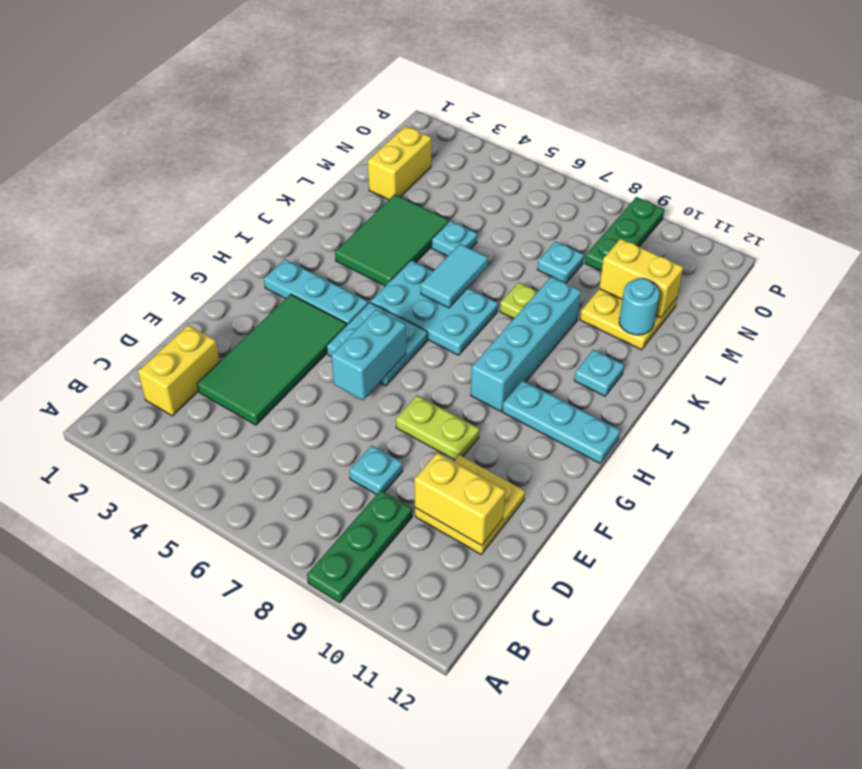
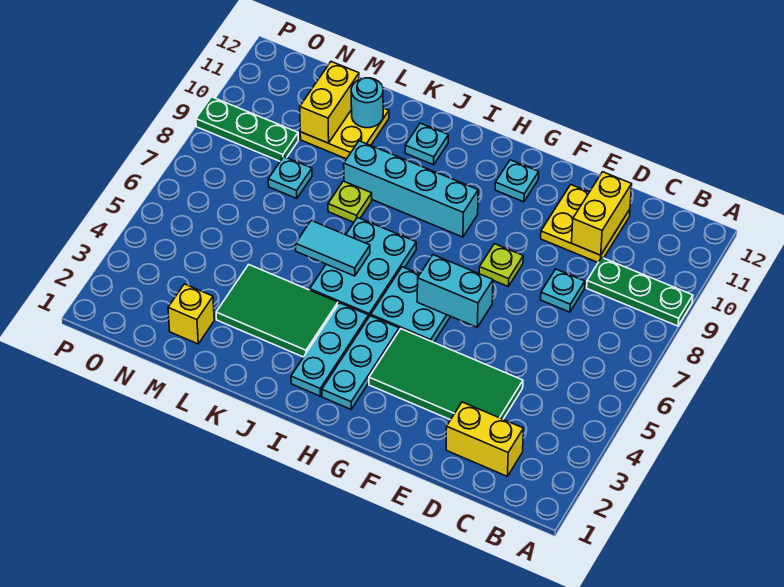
lime plate F8:F9 level 1 -> lime plate F8 level 1
cyan plate H10:H12 level 1 -> cyan plate I2:I4 level 1
cyan plate L5 level 1 -> cyan plate G11 level 1
yellow brick M2:N2 level 1 -> yellow brick M2 level 1

